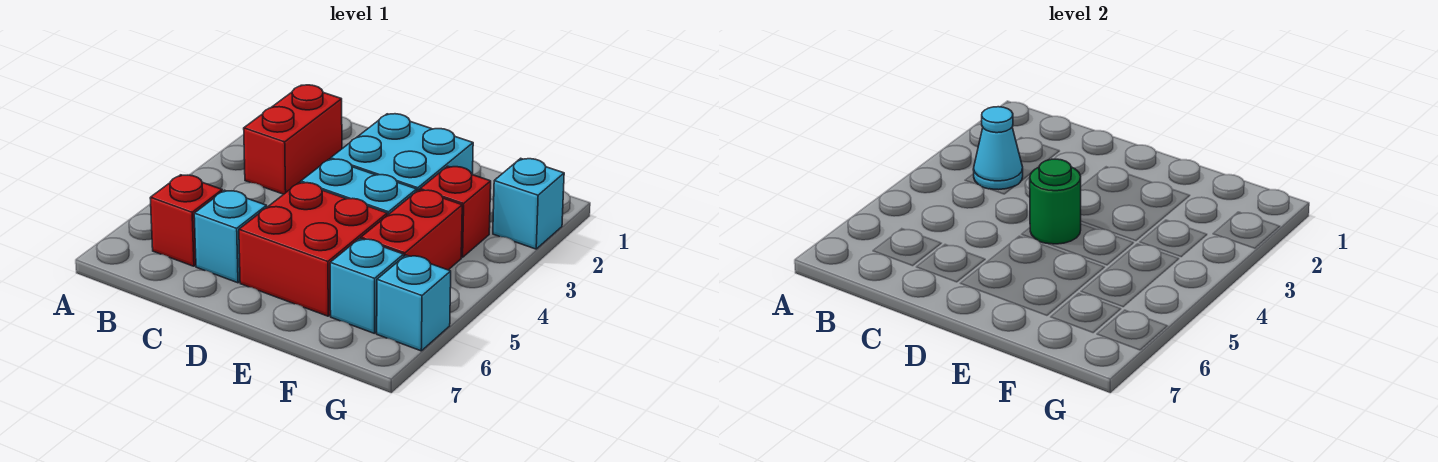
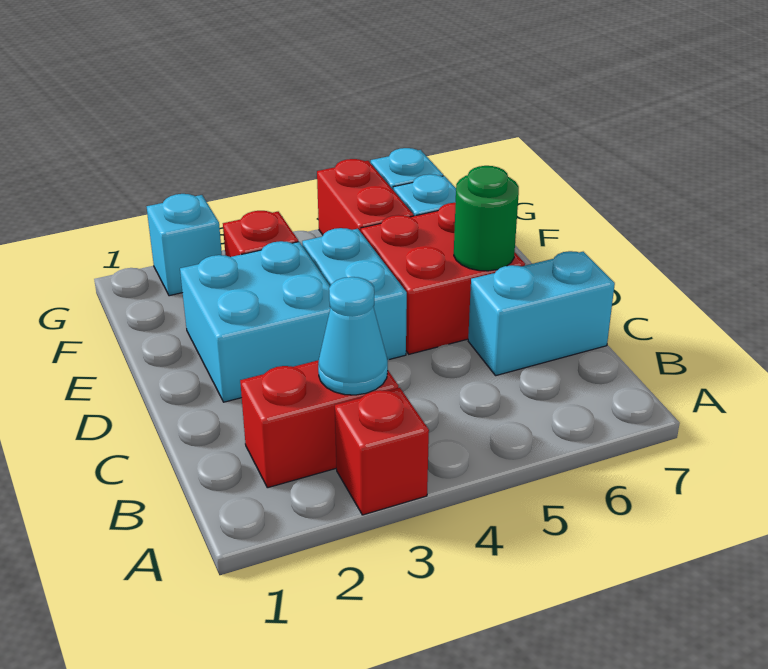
red brick B6 level 1 -> red brick A3 level 1
cyan brick C6 level 1 -> cyan brick C6:C7 level 1
green round brick D4 level 2 -> green round brick D6 level 2
red brick F4:F5 level 1 -> red brick F5:G5 level 1

